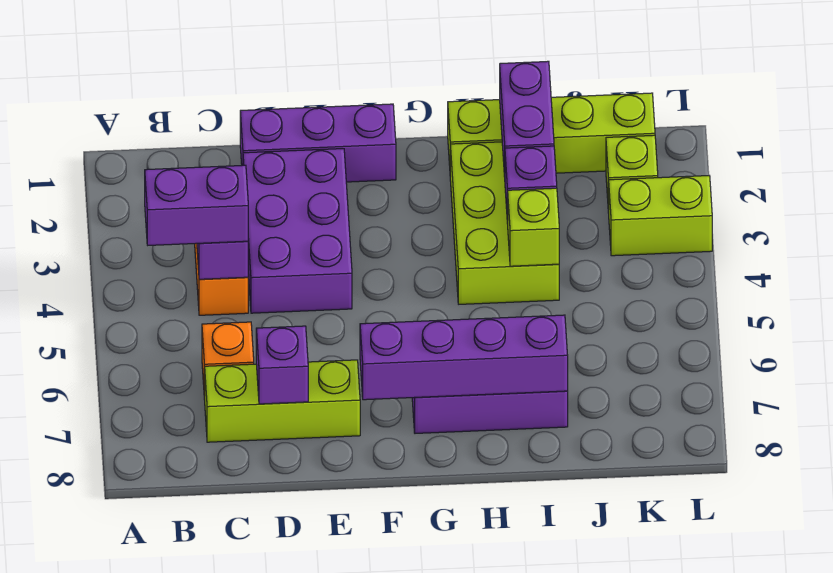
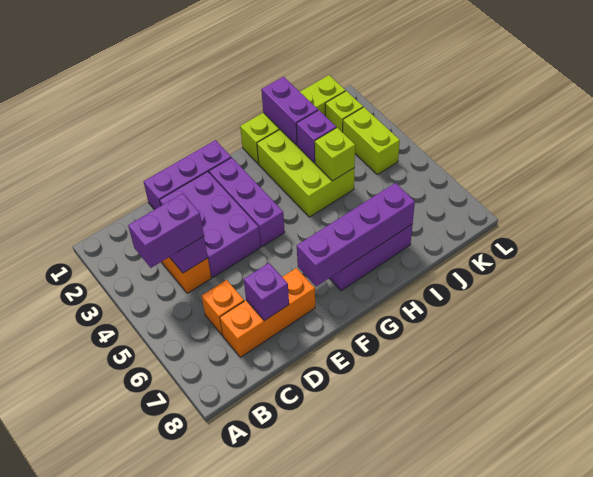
lime brick C7:E7 level 1 -> orange brick C7:E7 level 1
none -> purple brick F2:F4 level 1
lime brick K3:L3 level 1 -> lime brick K3:K4 level 1

